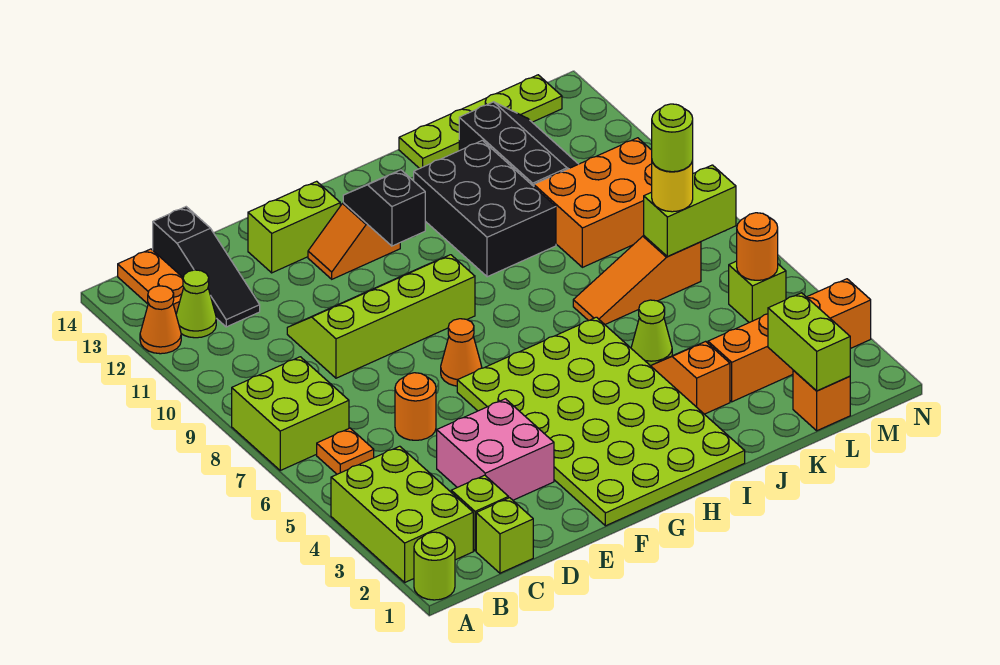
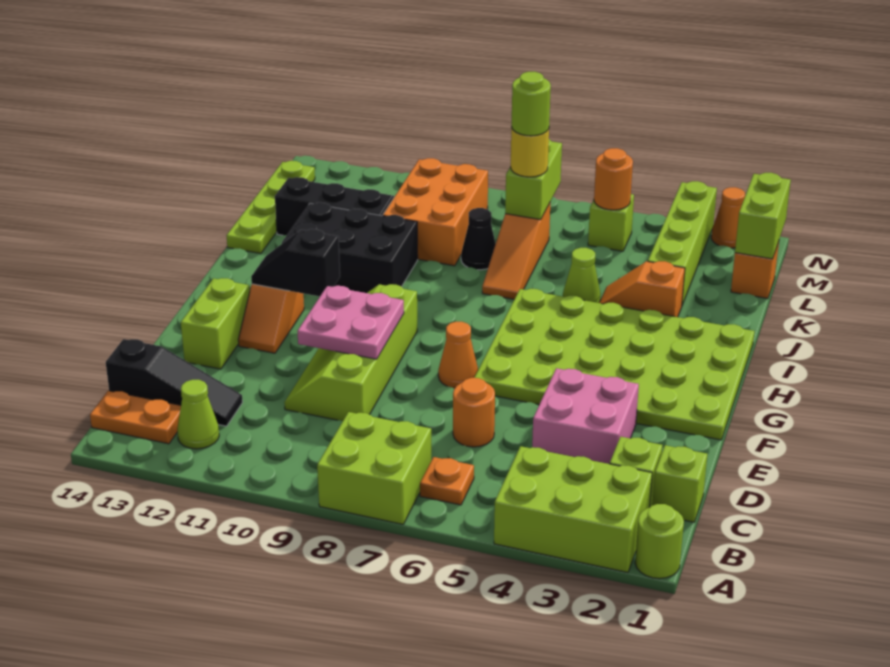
orange cone A12 level 1 -> orange cone N2 level 1
none -> pink plate E9:F10 level 2
orange brick K3:N3 level 1 -> lime brick K3:N3 level 1
none -> black cone K8 level 1
lime brick L1:L2 level 2 -> lime brick L1:M1 level 2

